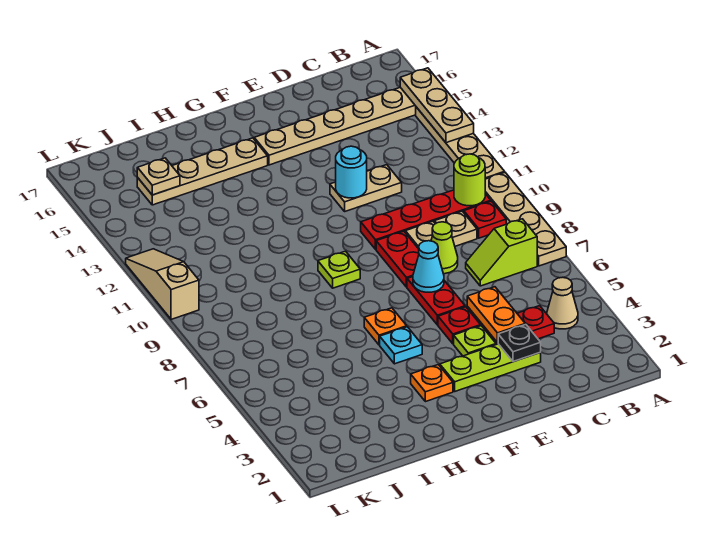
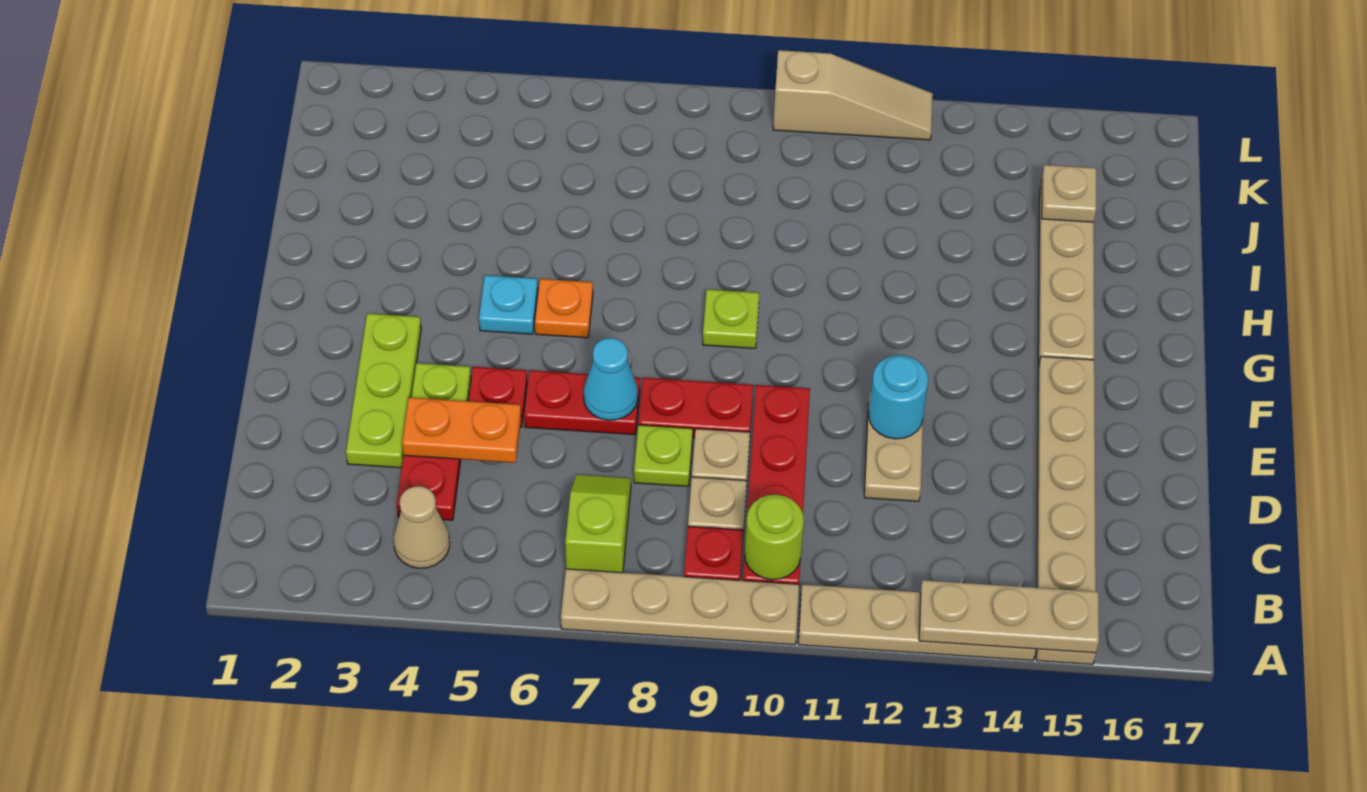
black plate D3 level 2 -> none
lime cone D8 level 1 -> lime plate D8 level 1
orange plate G3 level 1 -> none

